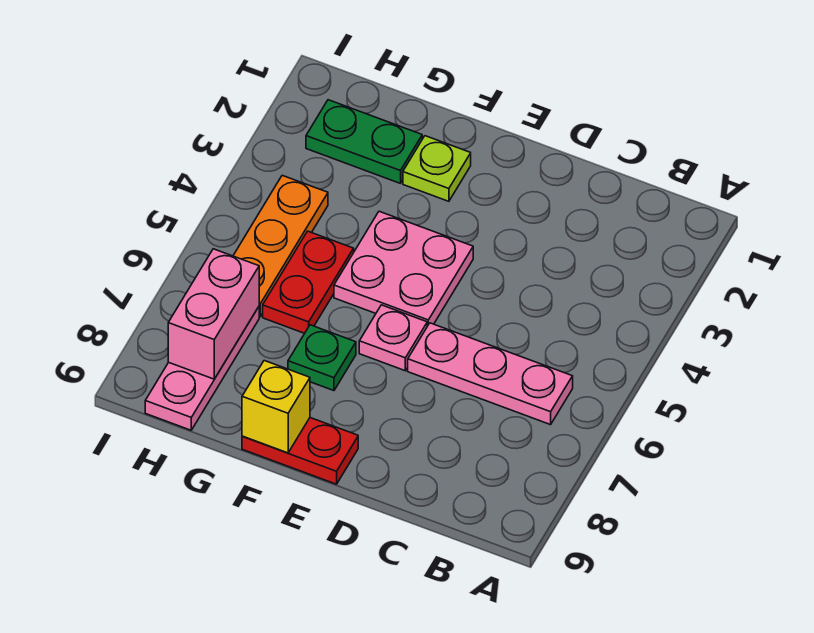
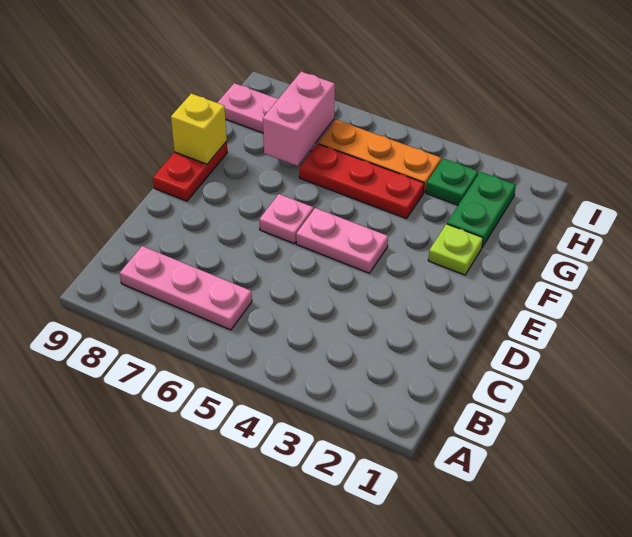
pink plate B6:D6 level 1 -> pink plate B6:B8 level 1
pink plate E4:F5 level 1 -> pink plate E4:E5 level 1
green plate F7 level 1 -> green plate H3 level 1
red plate G5:G6 level 1 -> red plate G4:G6 level 1
pink brick H7:H8 level 2 -> pink brick G7:H7 level 2

